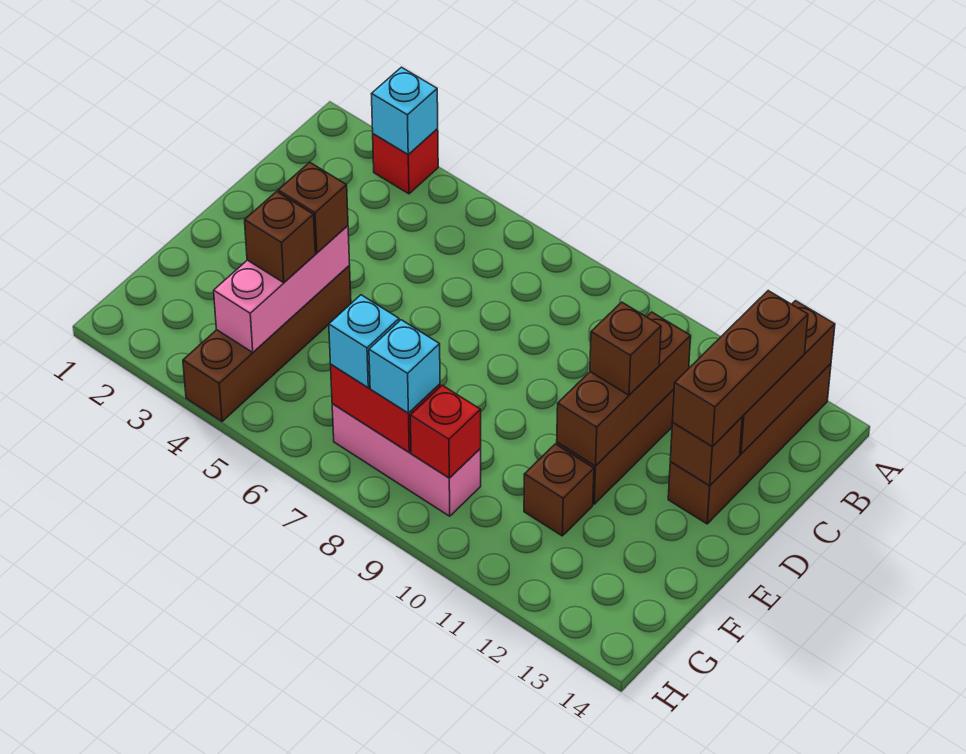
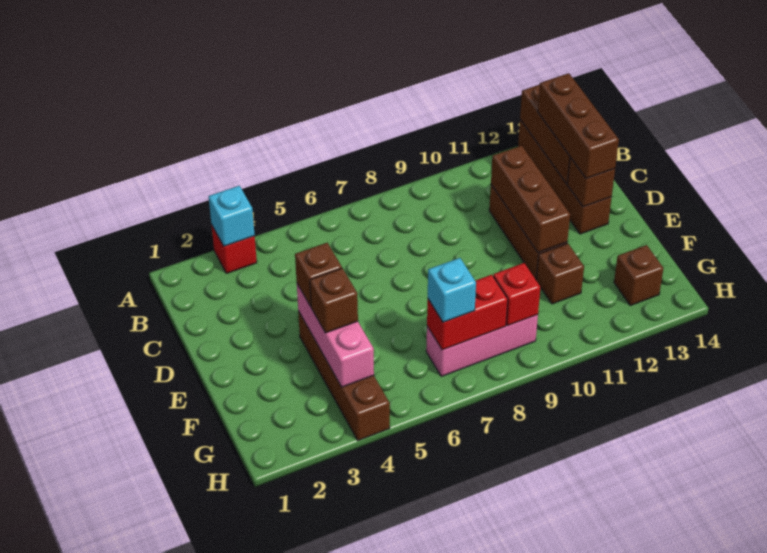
brown brick D11 level 3 -> brown brick G13 level 1
cyan brick G8 level 3 -> none

